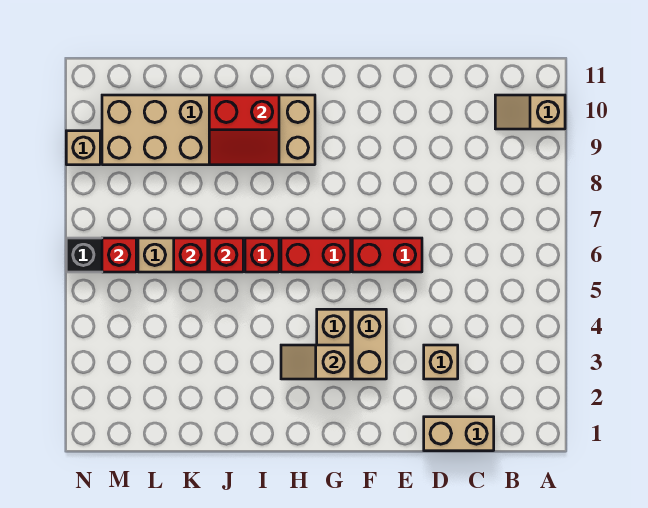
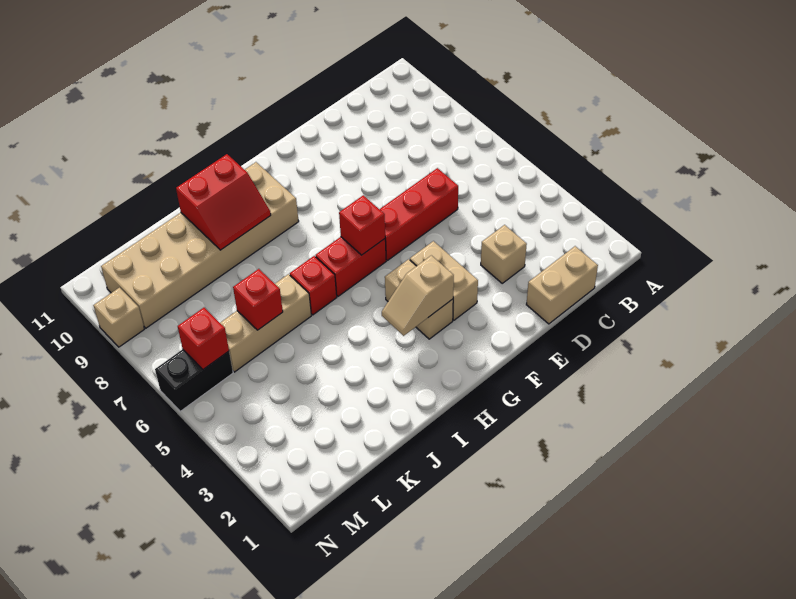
tan slope A10:B10 level 1 top A -> none
red brick E6:F6 level 1 -> red brick D6:F6 level 1
red brick J6 level 2 -> red brick G6 level 2

